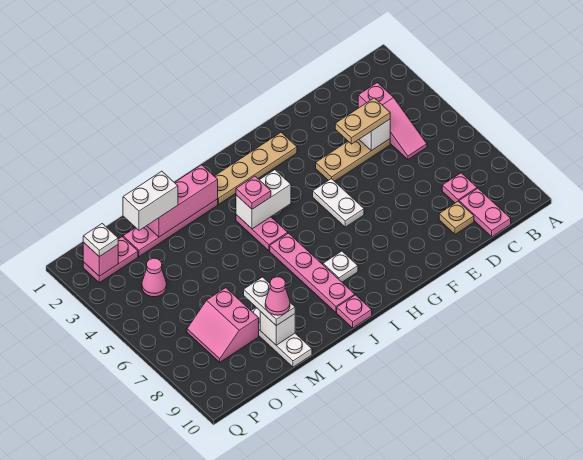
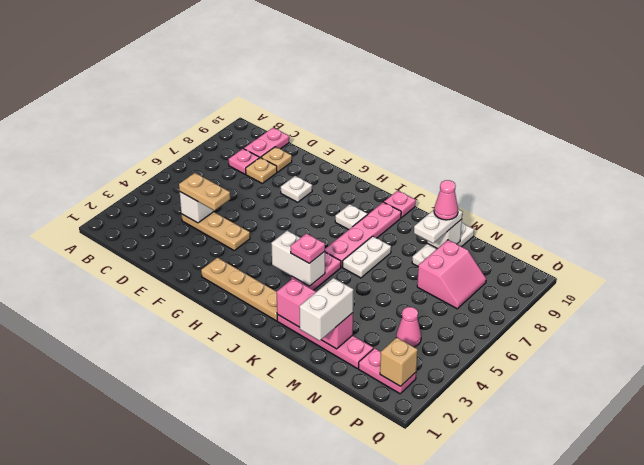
pink slope C3:C5 level 1 top 3 -> none
none -> tan plate D8 level 1
white plate G5:G6 level 1 -> white plate K6:K7 level 1
white brick M2:N2 level 3 -> white brick M1:M2 level 3
pink brick P2 level 2 -> tan brick P2 level 2
white plate P2 level 3 -> white plate F8 level 1

